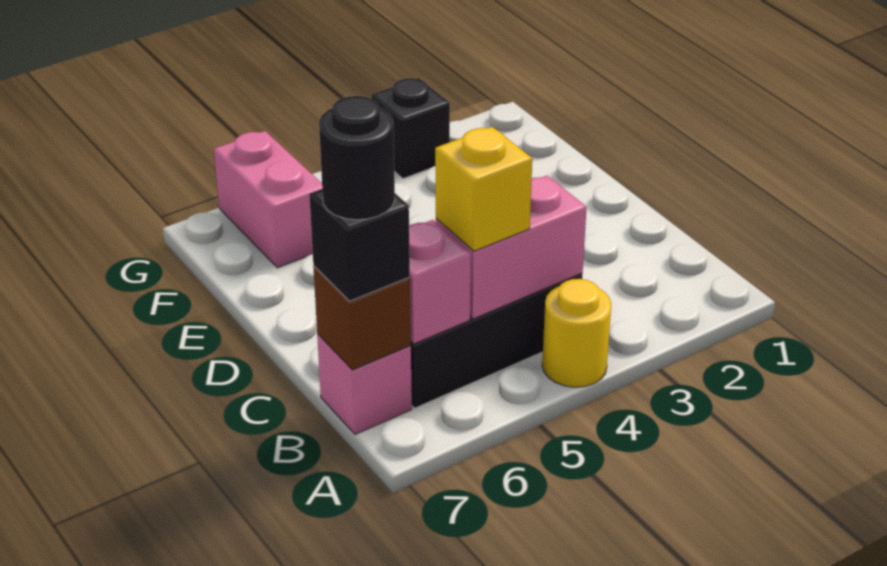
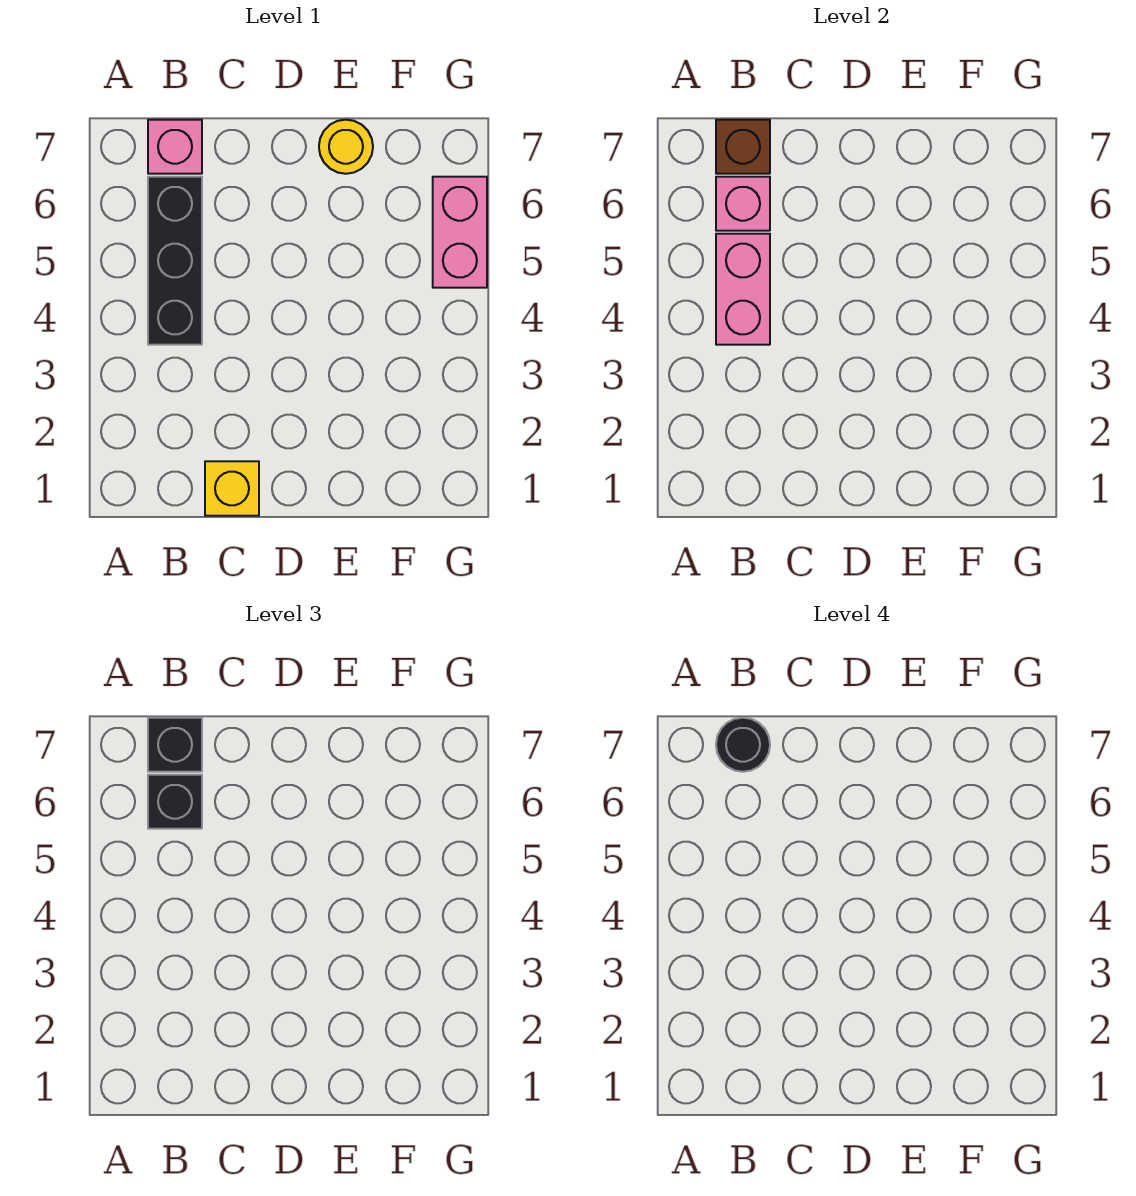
yellow round brick A4 level 1 -> yellow round brick E7 level 1
yellow brick B5 level 3 -> yellow brick C1 level 1
pink brick F6:G6 level 1 -> pink brick G5:G6 level 1
black brick G3 level 1 -> black brick B6 level 3

